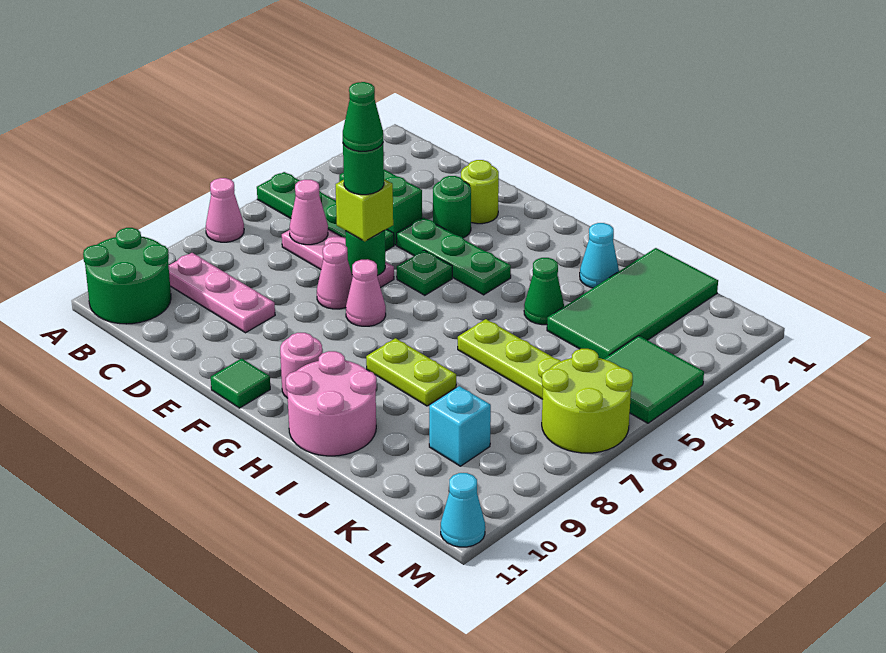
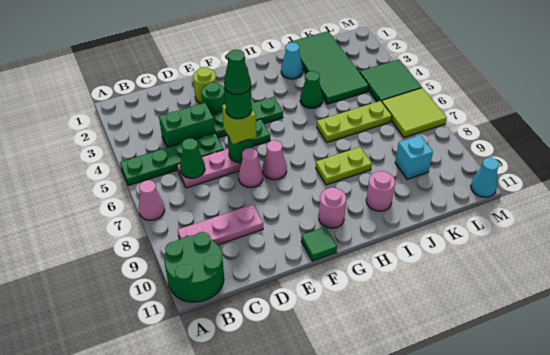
pink cone C6 level 2 -> green cone C6 level 2
pink round brick H10:I11 level 1 -> pink round brick I10 level 1
lime round brick L6:M7 level 1 -> lime tile L6:M7 level 1

